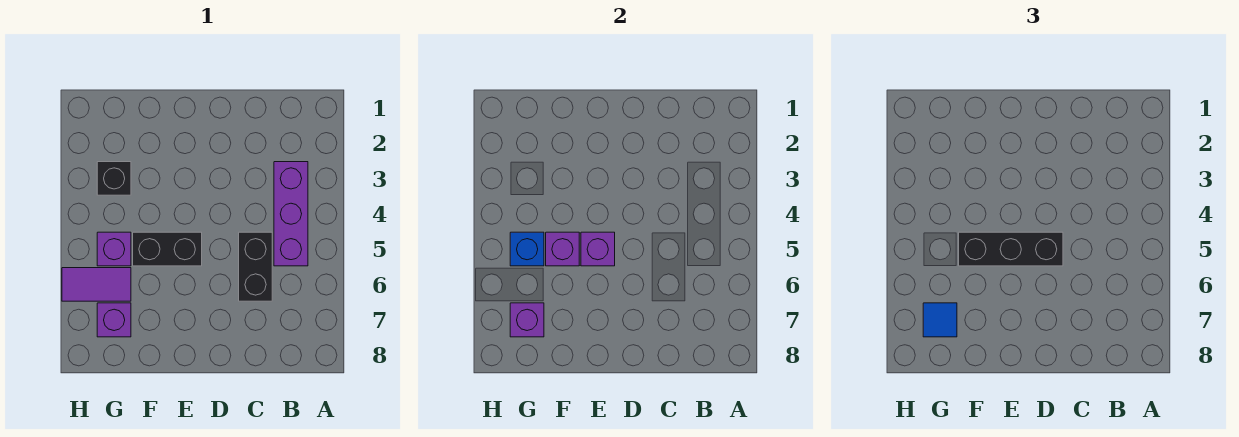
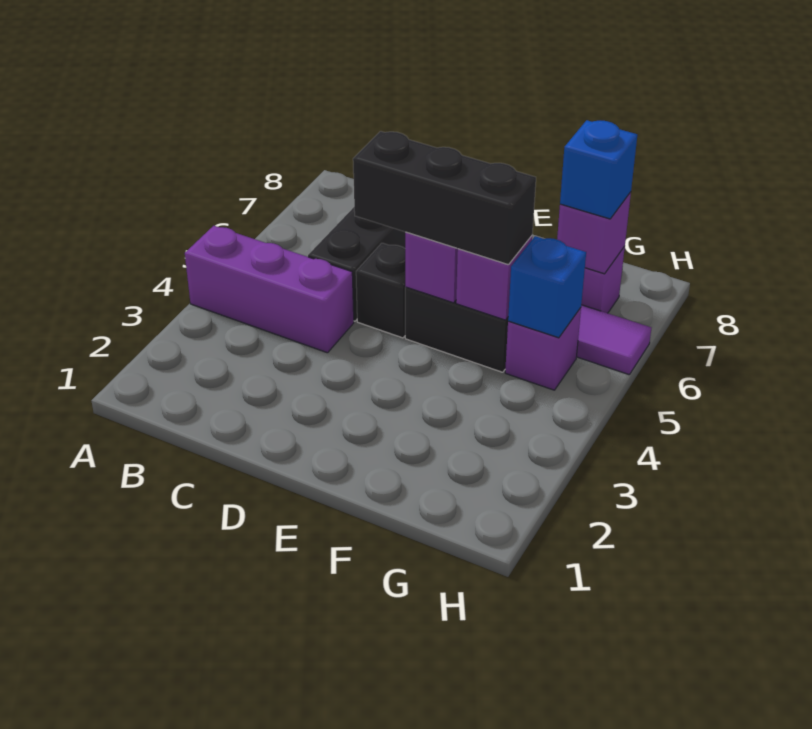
purple brick B3:B5 level 1 -> purple brick A4:C4 level 1
black brick G3 level 1 -> black brick D5 level 1
blue tile G7 level 3 -> blue brick G7 level 3

